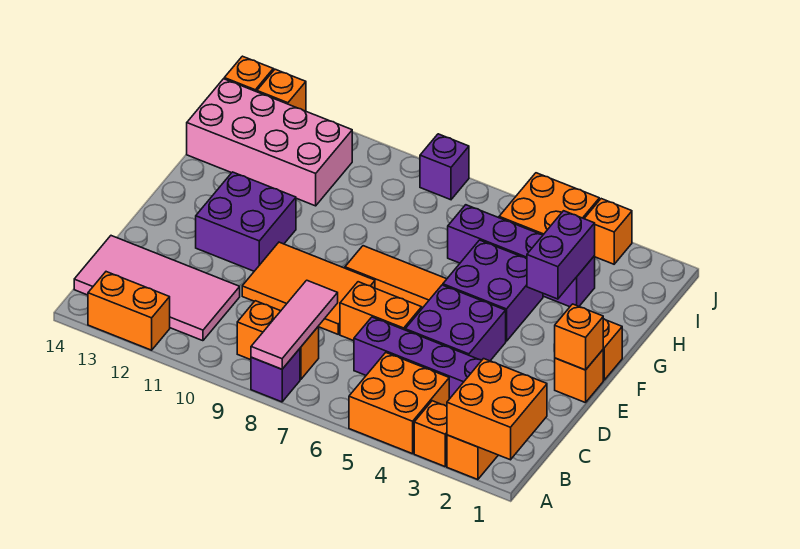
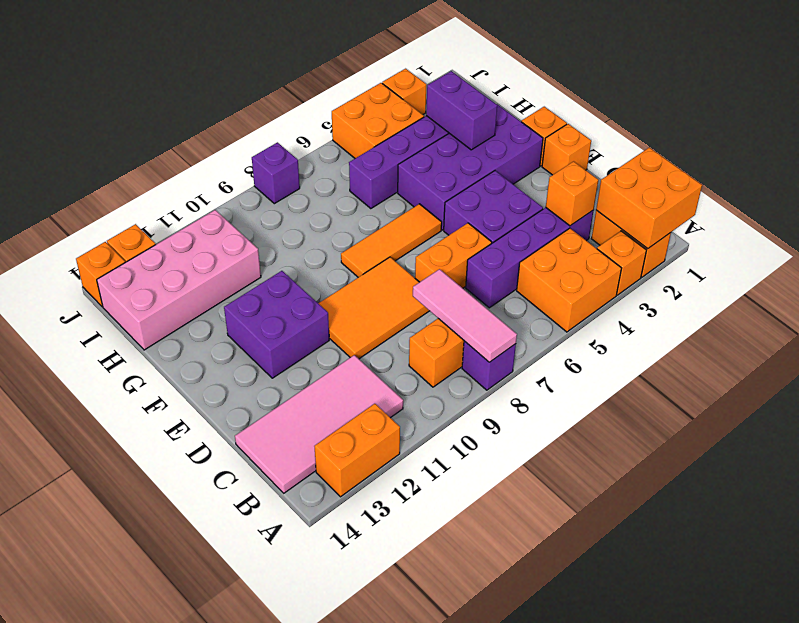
orange brick E1 level 2 -> orange brick C3 level 2
purple brick F4:G5 level 1 -> purple brick F2:G5 level 1

